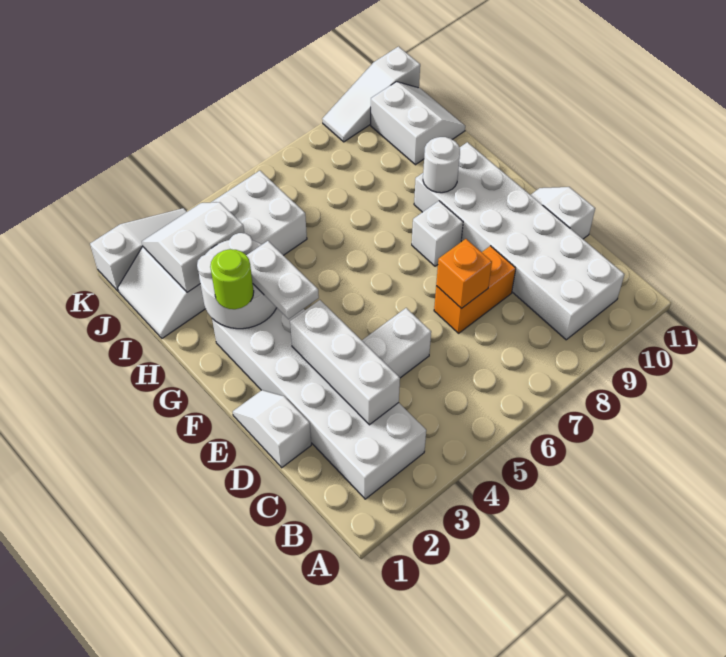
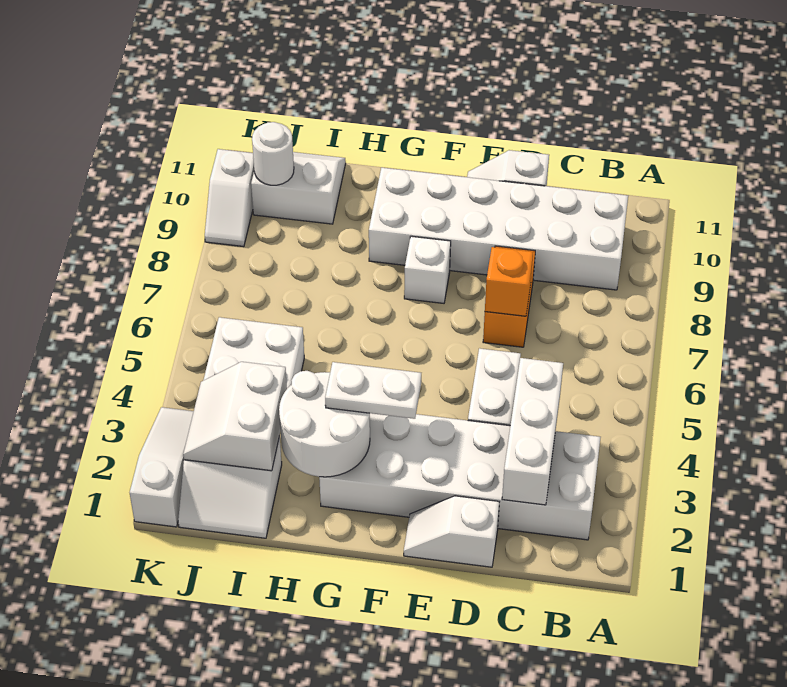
white brick C3:E3 level 2 -> white brick C2:C4 level 2
lime round brick G2 level 3 -> none
white round brick G9 level 2 -> white round brick J10 level 2
white slope K9:K11 level 1 top 11 -> white slope K9:K10 level 1 top 10

